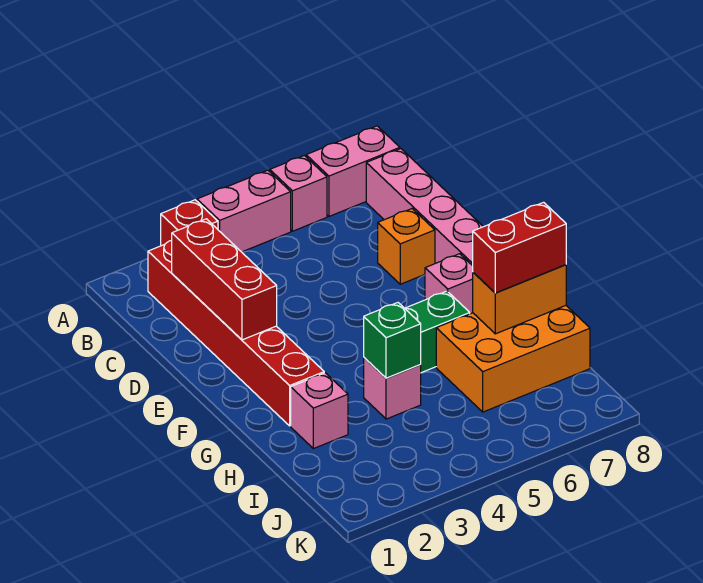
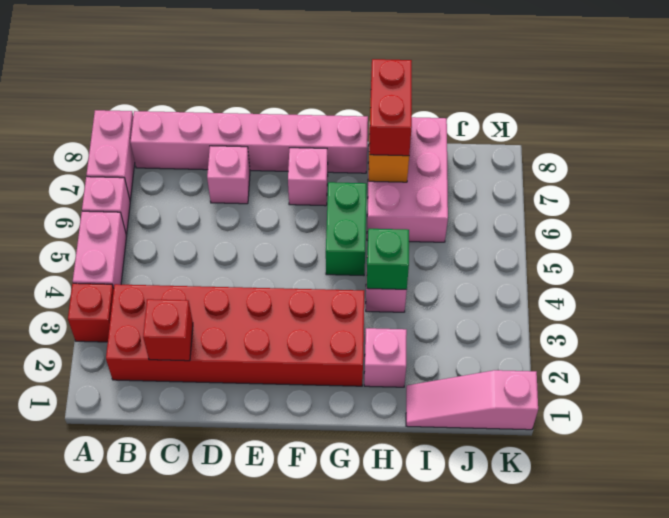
red brick B2:G2 level 1 -> red brick B2:G3 level 1
red brick C2:E2 level 2 -> red brick C2 level 2
orange brick D7 level 1 -> pink brick D7 level 1
orange brick H6:I8 level 1 -> pink brick H6:I8 level 1
none -> pink slope I1:K1 level 1 top K

